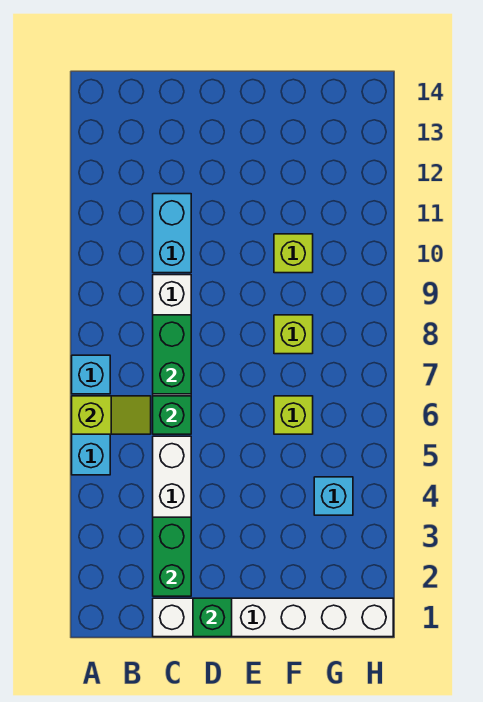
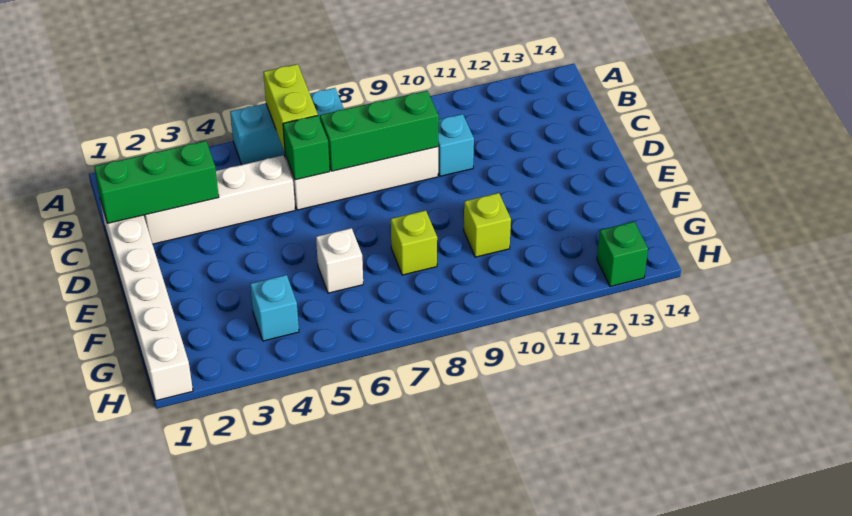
lime slope A6:B6 level 2 top A -> lime brick A6:B6 level 2
green brick C2:C3 level 2 -> green brick C1:C3 level 2
green brick C7:C8 level 2 -> green brick C7:C9 level 2
cyan brick C10:C11 level 1 -> cyan brick C10 level 1
green brick D1 level 2 -> green brick H13 level 1
lime brick F6 level 1 -> white brick F6 level 1

